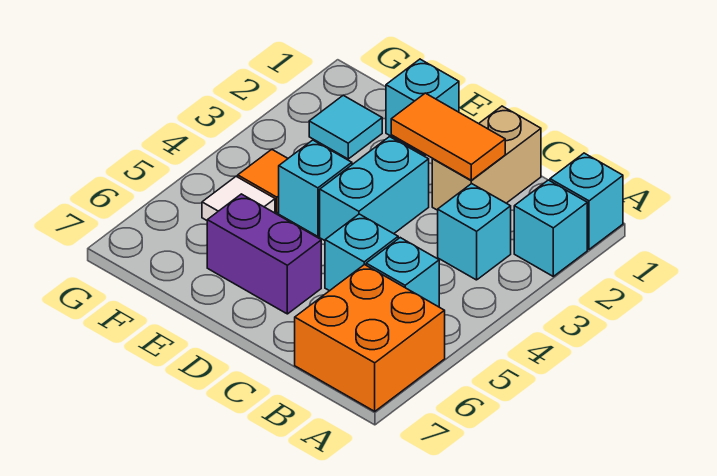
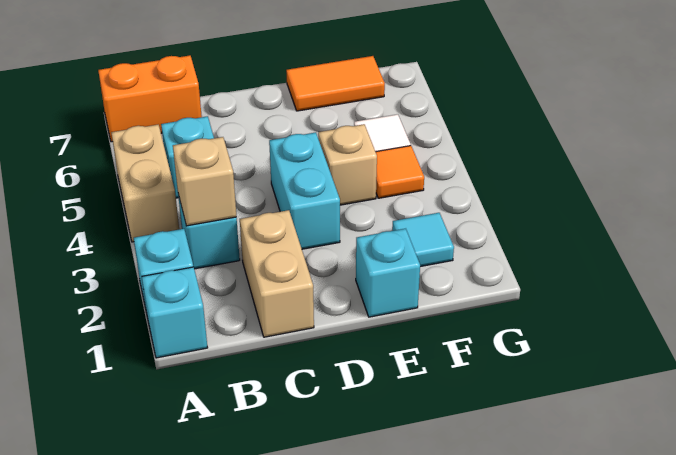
none -> tan brick A4:A5 level 1
orange brick A6:B7 level 1 -> orange brick A7:B7 level 1
none -> tan brick B3 level 2
orange tile C2:D2 level 2 -> orange tile E7:F7 level 1
cyan brick C5 level 1 -> none
purple brick D6:E6 level 1 -> none
cyan brick E4 level 1 -> tan brick E4 level 1

